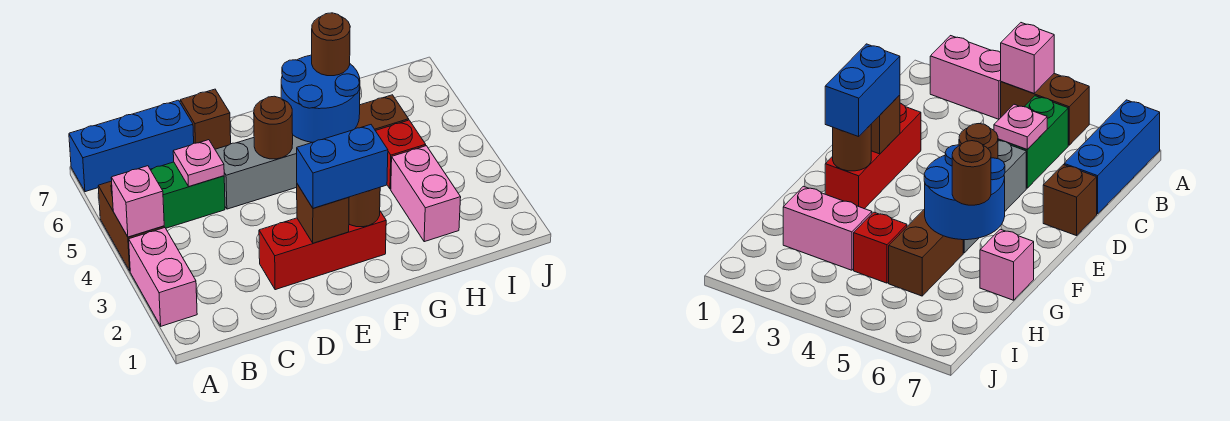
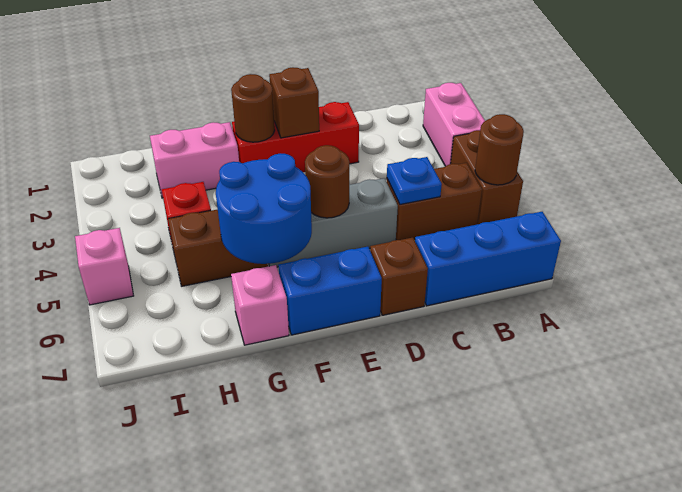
pink brick A4 level 2 -> pink brick J5 level 1
green brick B5:C5 level 1 -> brown brick B5:C5 level 1
pink plate C5 level 2 -> blue plate C5 level 2
blue brick E2:F2 level 3 -> blue brick E7:F7 level 1
brown round brick G6 level 3 -> brown round brick A5 level 2
pink brick H2:H3 level 1 -> pink brick G2:H2 level 1

